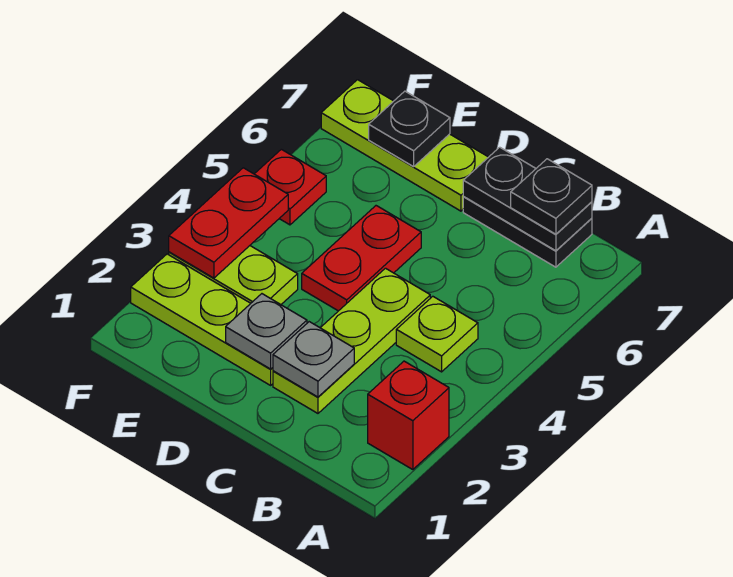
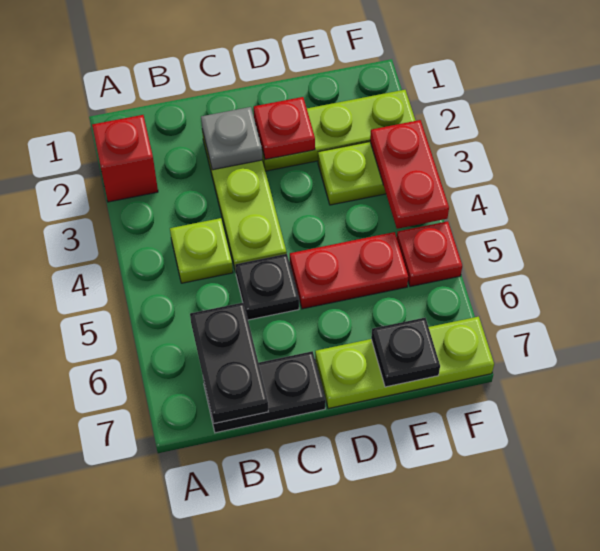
black plate B7:C7 level 2 -> black plate B6:B7 level 2
black plate B7 level 3 -> black plate C5 level 1
grey plate D2 level 2 -> red plate D2 level 2
red plate D4:D5 level 1 -> red plate D5:E5 level 1

